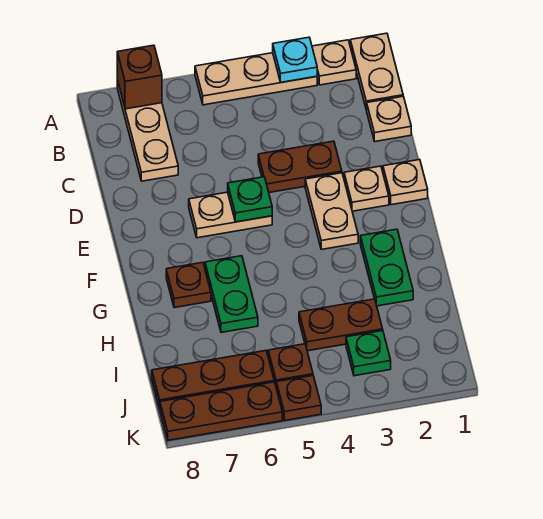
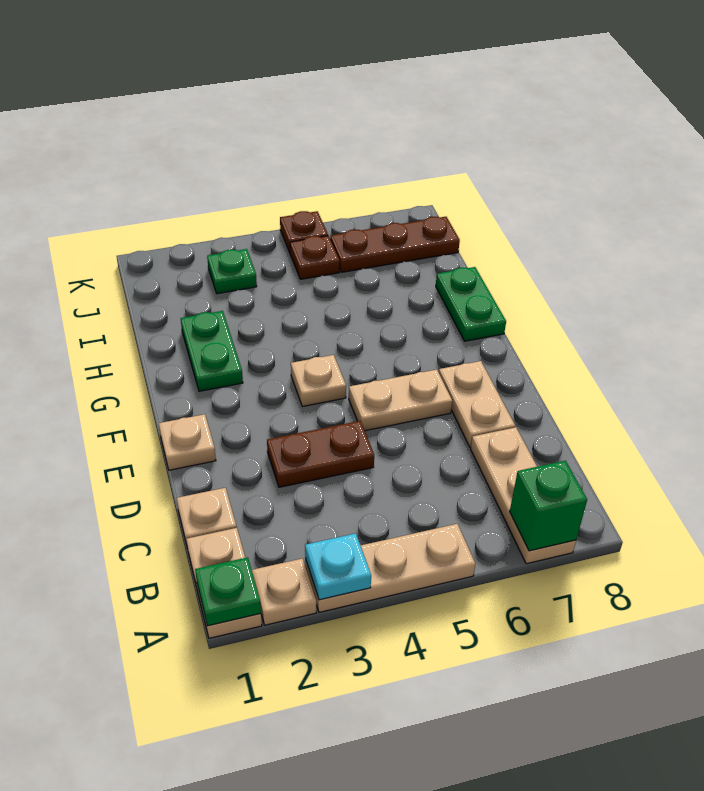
brown brick A7 level 2 -> green brick A7 level 2
tan plate E2 level 1 -> tan plate F4 level 1
tan plate E3:F3 level 1 -> tan plate D7:E7 level 1
green plate E5 level 2 -> green plate A1 level 2
green plate G6:H6 level 1 -> green plate G8:H8 level 1
brown plate G7 level 1 -> none
brown plate I3:I4 level 1 -> none
brown plate K6:K8 level 1 -> none

